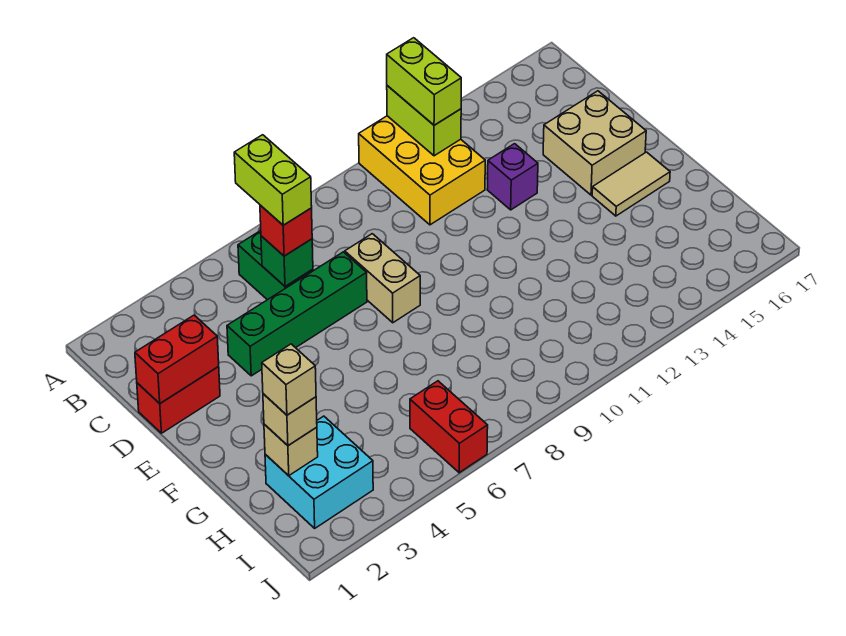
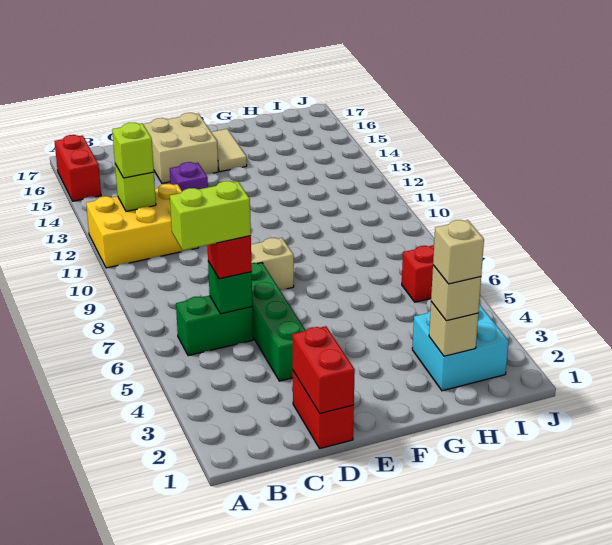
lime brick A12:B12 level 2 -> lime brick B12 level 2
lime brick A12:B12 level 3 -> lime brick B12 level 3
none -> red brick A15:A16 level 1

